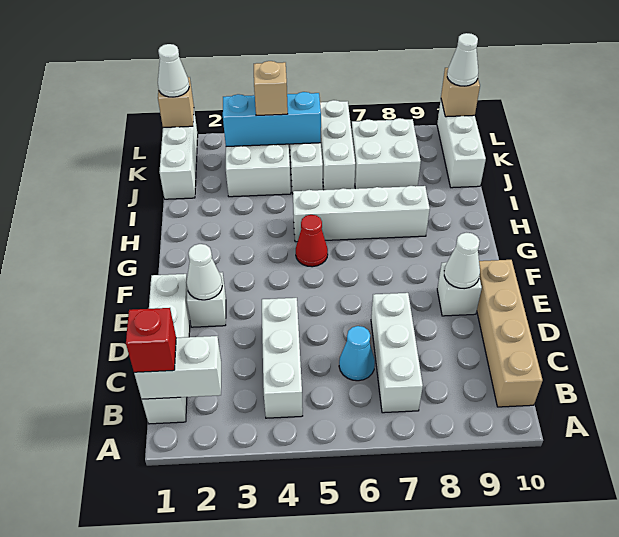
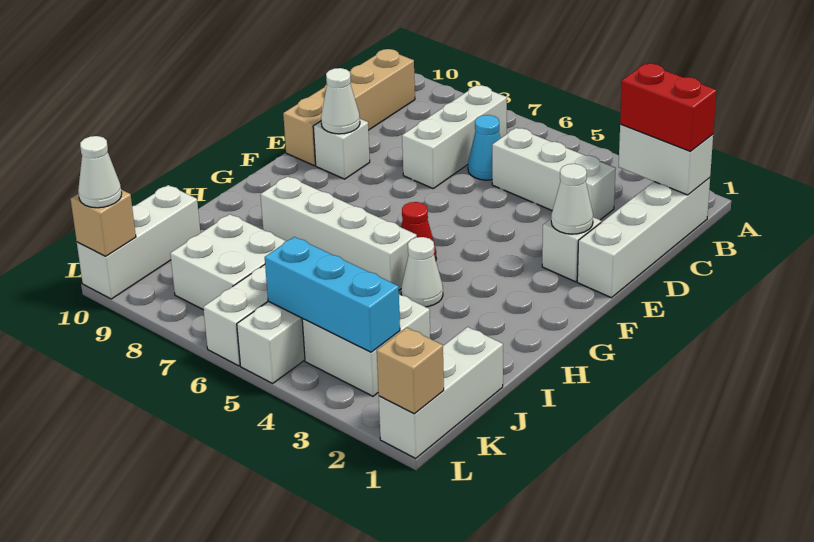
red brick B1 level 3 -> red brick B1:B2 level 3
white brick B4:D4 level 1 -> white brick C3:C5 level 1
tan brick K4 level 3 -> none
white cone L1 level 3 -> white cone H4 level 1

